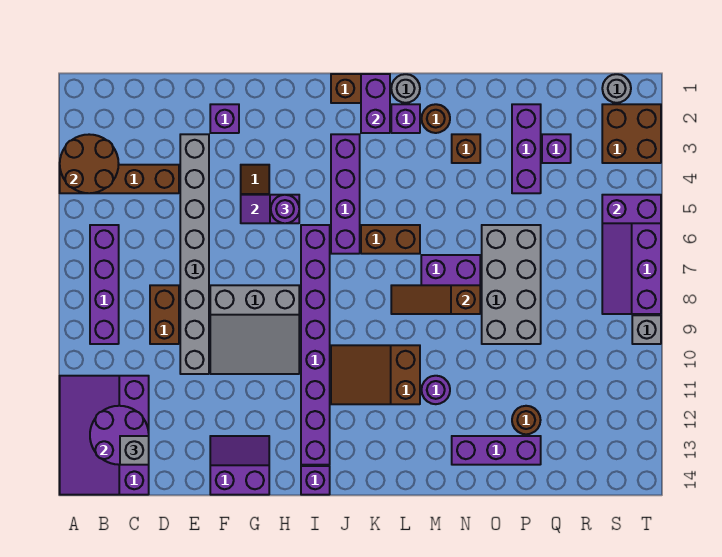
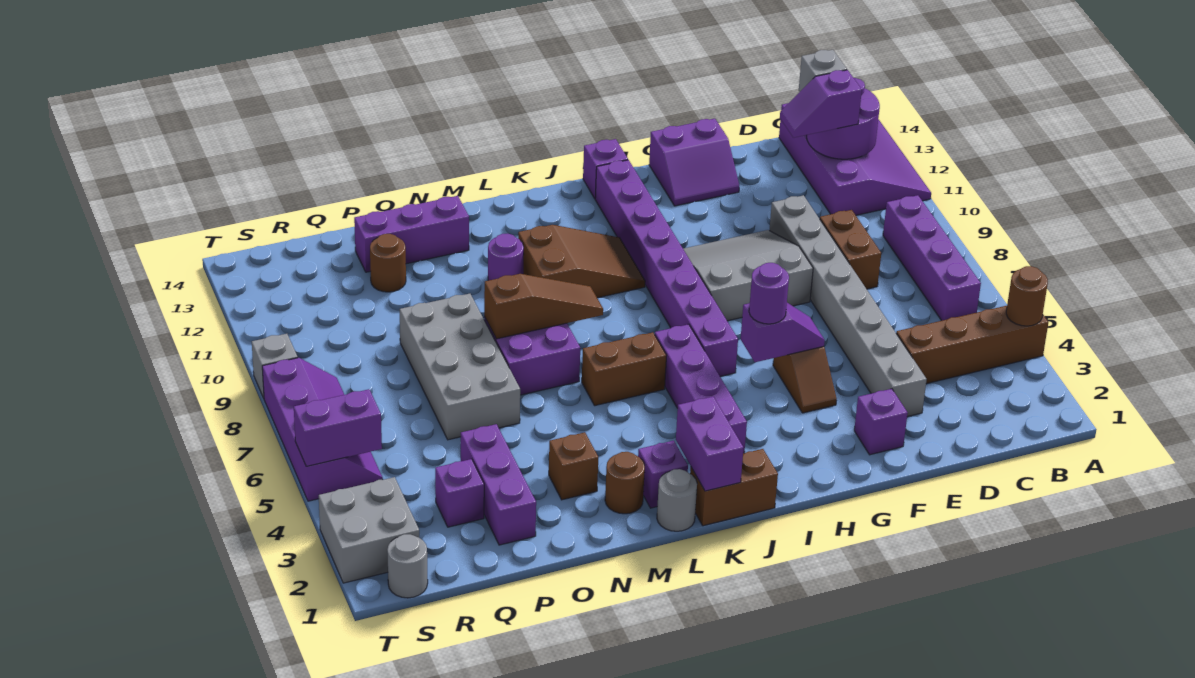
brown round brick A3:B4 level 2 -> brown round brick A4 level 2
none -> purple slope C12:D12 level 3 top C
brown brick S2:T3 level 1 -> grey brick S2:T3 level 1

